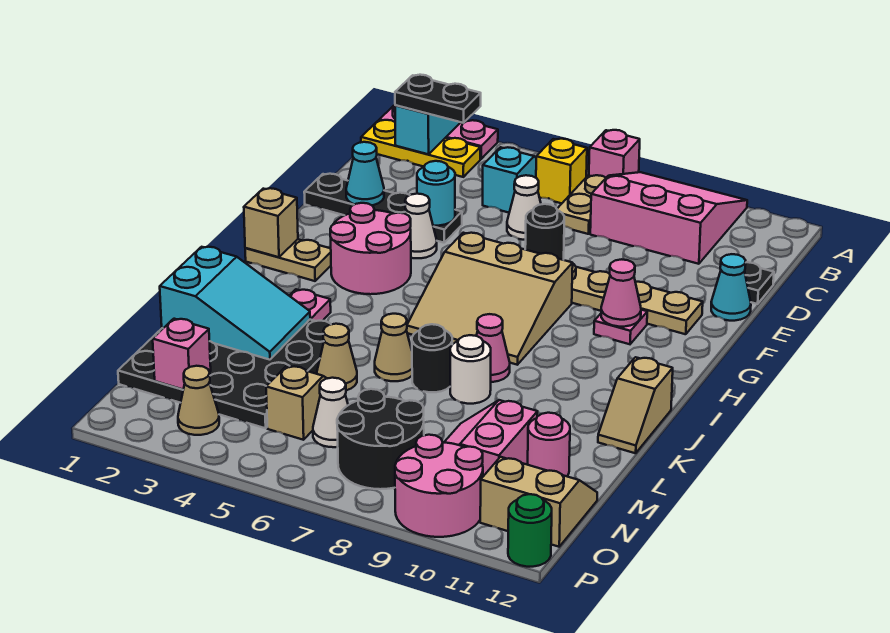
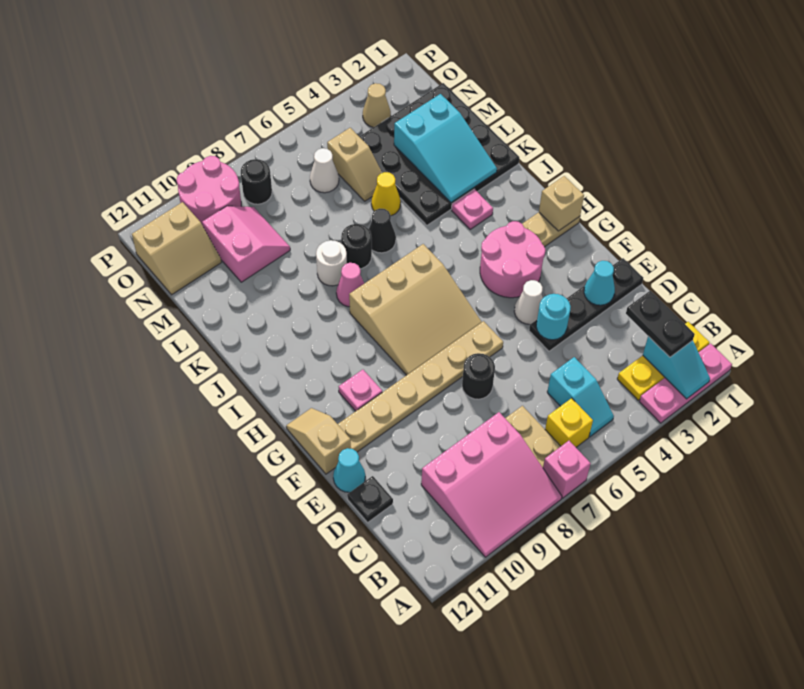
black plate B2:B3 level 3 -> black plate B2:C2 level 3
white cone D6 level 1 -> none
tan slope G6:I8 level 1 top G -> tan slope G6:I8 level 1 top I
pink cone G10 level 2 -> none
tan slope J12:K12 level 1 top J -> tan slope F12:G12 level 1 top F
cyan slope K1:L3 level 2 top 1 -> cyan slope K2:M3 level 2 top M
tan cone K6 level 1 -> black cone K6 level 1
tan cone L5 level 1 -> yellow cone L5 level 1
pink round brick M11 level 1 -> none
pink brick N2 level 2 -> none
black round brick N7:O8 level 1 -> black round brick O8 level 1
green round brick P12 level 1 -> none

